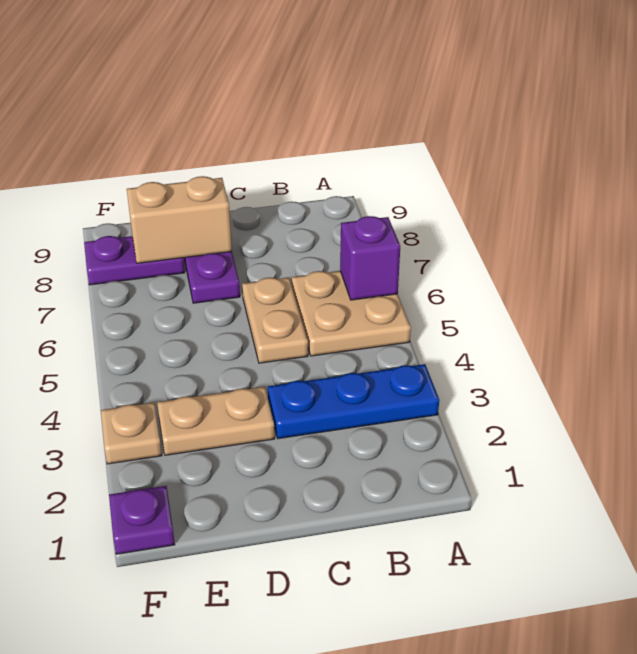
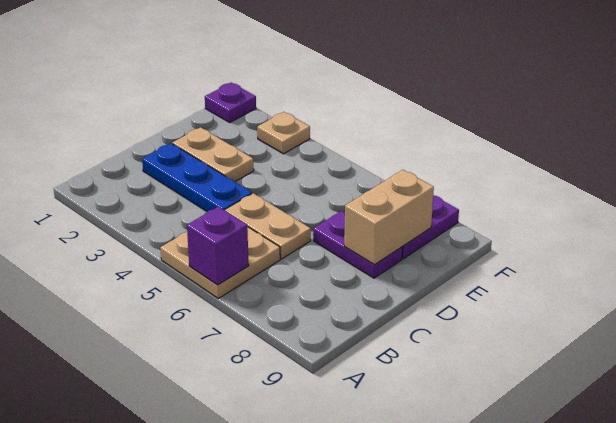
blue plate A3:C3 level 1 -> blue plate C2:C4 level 1
tan plate D3:E3 level 1 -> tan plate D2:D3 level 1

